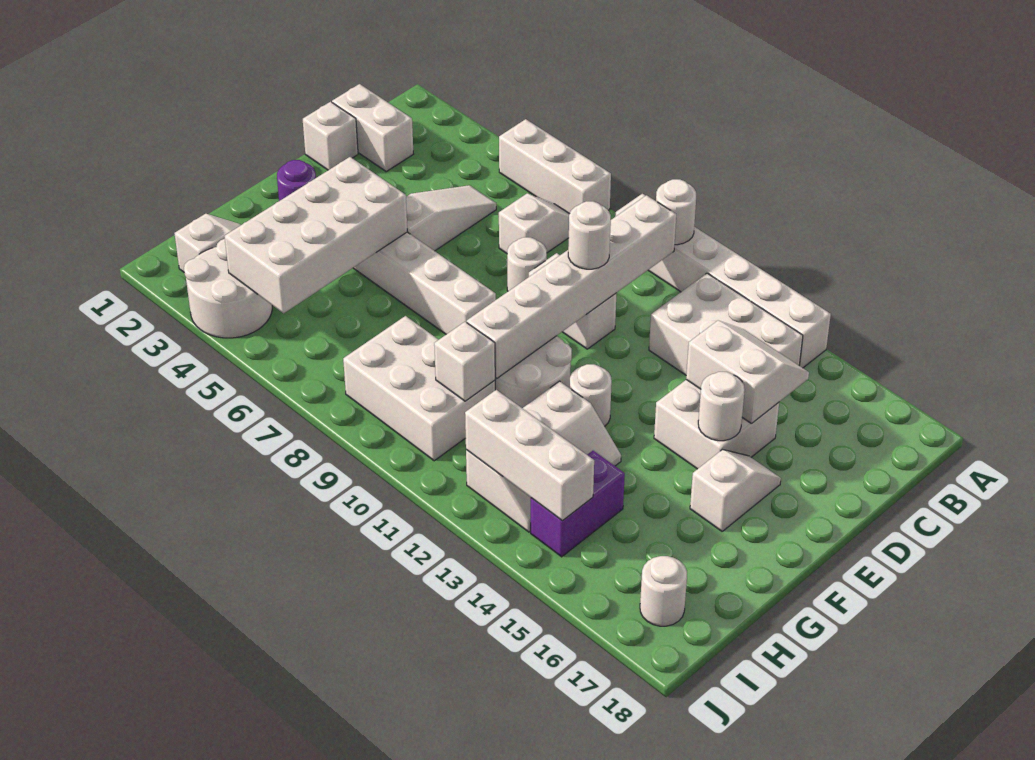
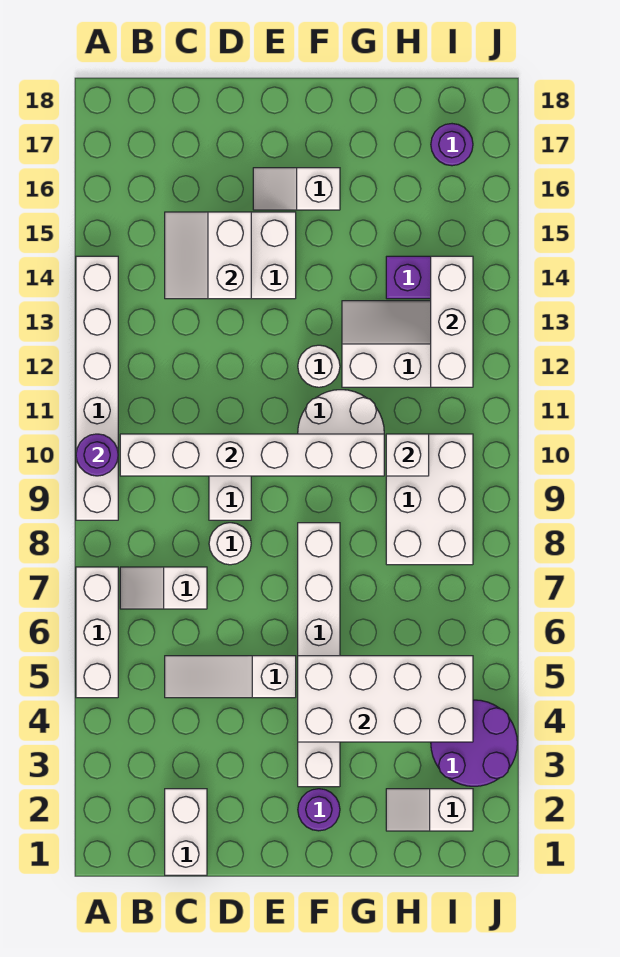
white round brick A10 level 2 -> purple round brick A10 level 2
white brick B12:C14 level 1 -> none
white brick D1 level 1 -> none
white round brick D10 level 3 -> none
white round brick E15 level 2 -> none
white round brick I3:J4 level 1 -> purple round brick I3:J4 level 1
white round brick I17 level 1 -> purple round brick I17 level 1

